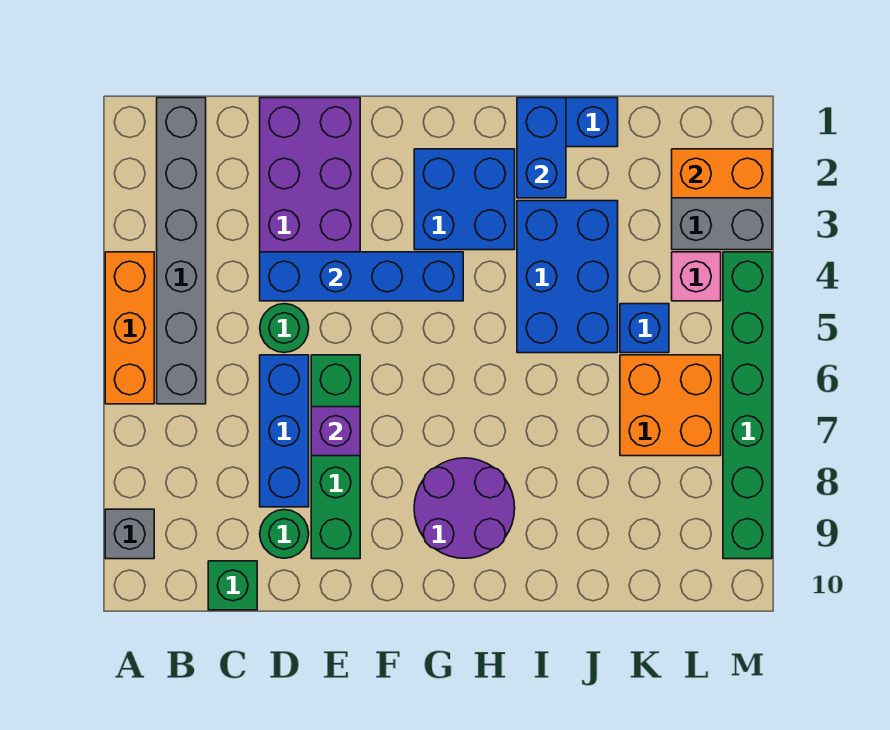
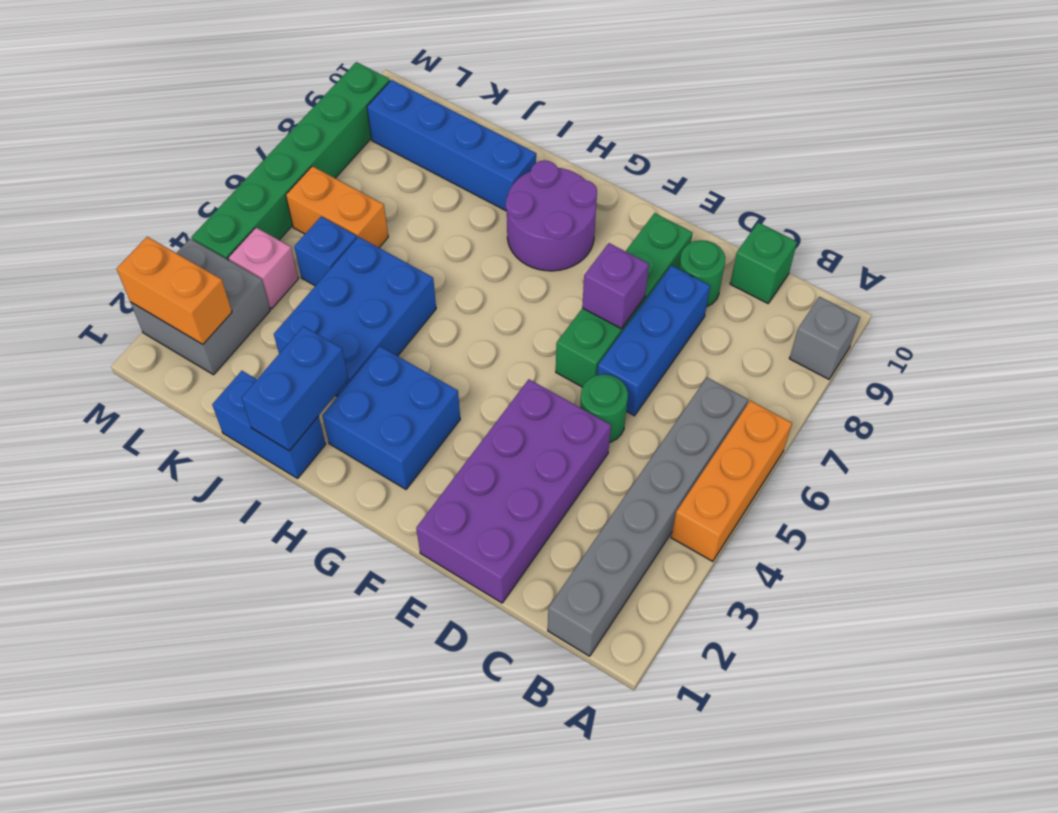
blue brick D4:G4 level 2 -> blue brick I9:L9 level 1
orange brick K6:L7 level 1 -> orange brick K6:L6 level 1

